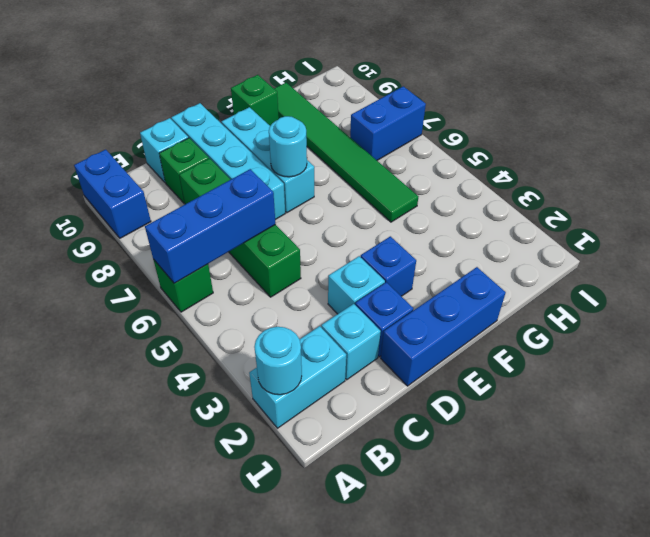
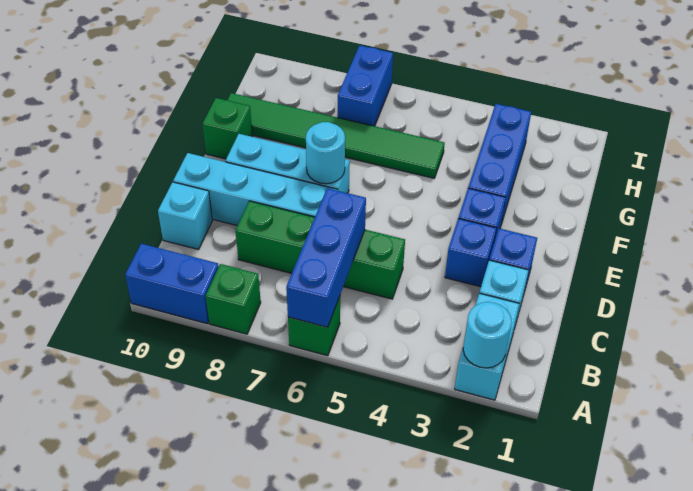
green brick C9 level 1 -> green brick A8 level 1
blue brick D1:F1 level 1 -> blue brick F3:H3 level 1
cyan brick D3 level 1 -> blue brick D3 level 1

